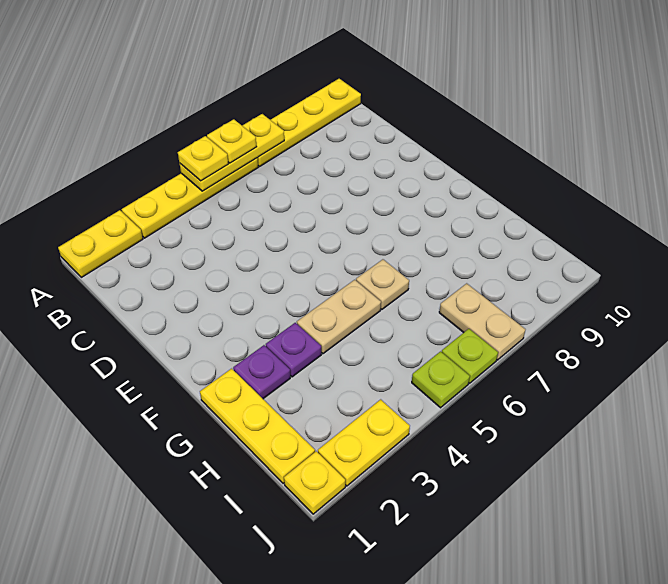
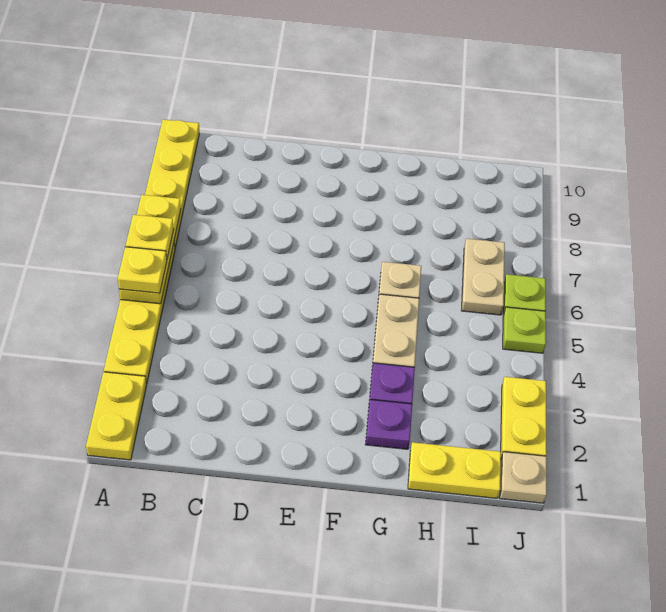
yellow plate G1:I1 level 1 -> yellow plate H1:I1 level 1
tan plate I7:J7 level 1 -> tan plate I6:I7 level 1
yellow plate J1 level 1 -> tan plate J1 level 1

